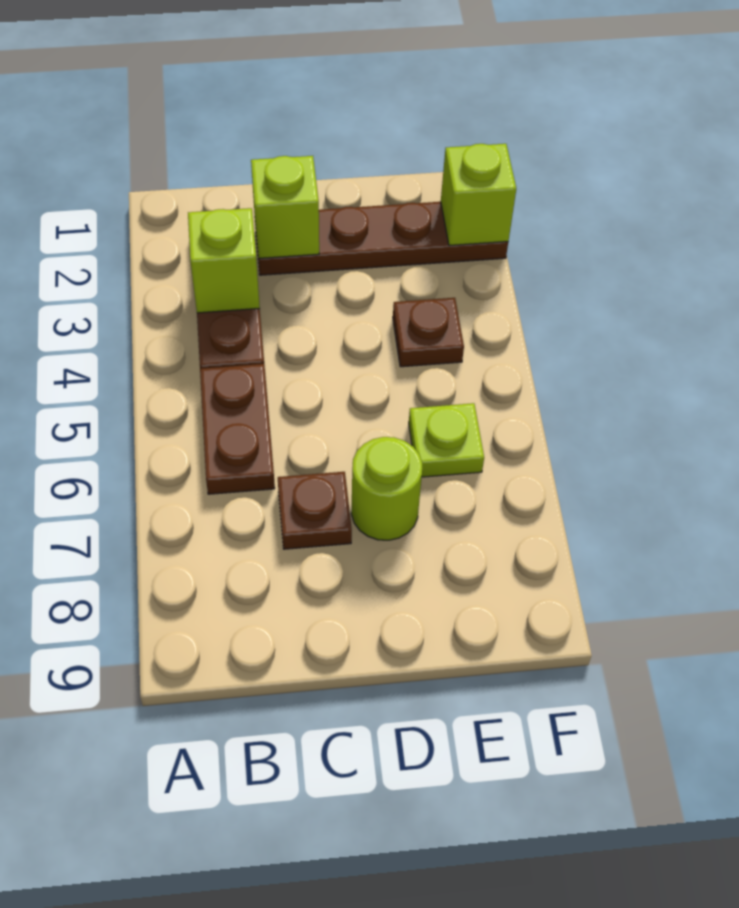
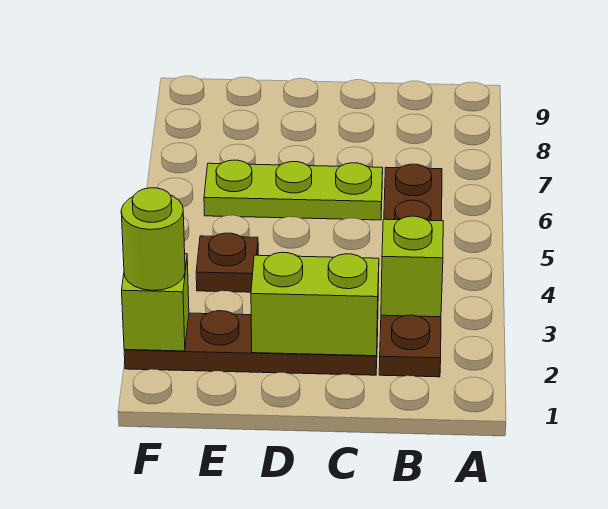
lime brick C2 level 2 -> lime brick C2:D2 level 2
brown plate C7 level 1 -> none
lime round brick D7 level 1 -> lime round brick F2 level 3
lime plate E6 level 1 -> lime plate C6:E6 level 1

